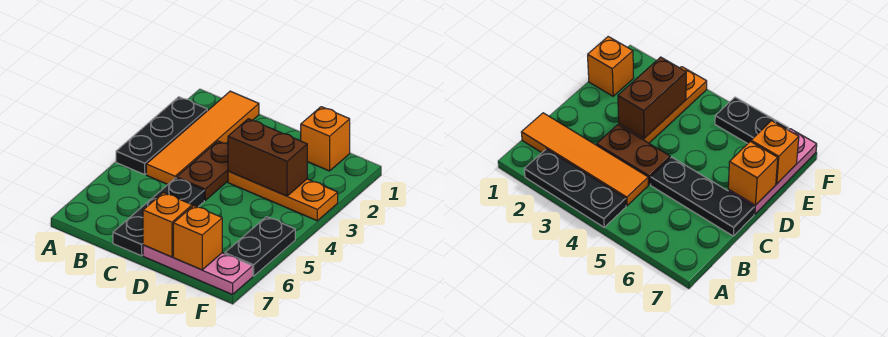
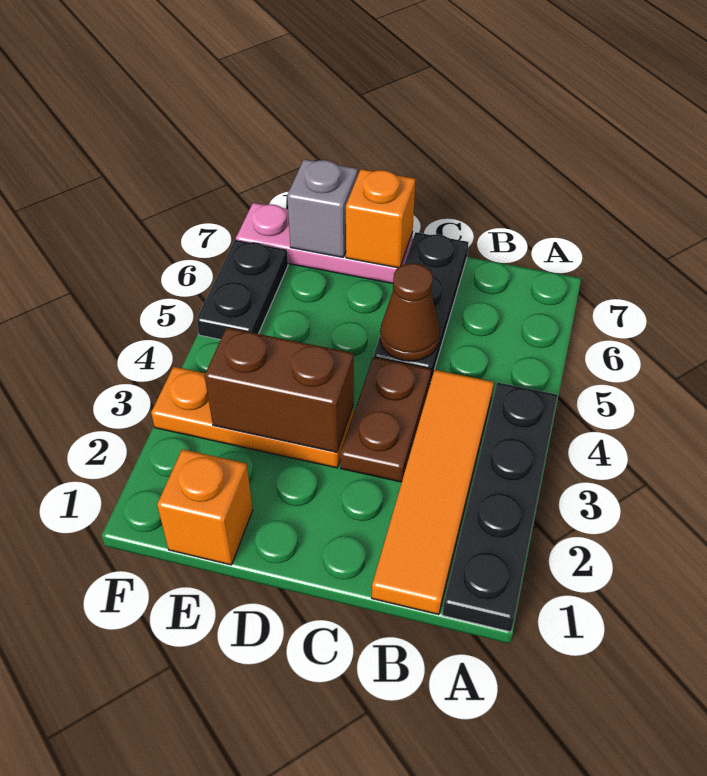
black plate A2:A4 level 1 -> black plate A1:A4 level 1
none -> brown cone C5 level 2
orange brick E7 level 2 -> grey brick E7 level 2

